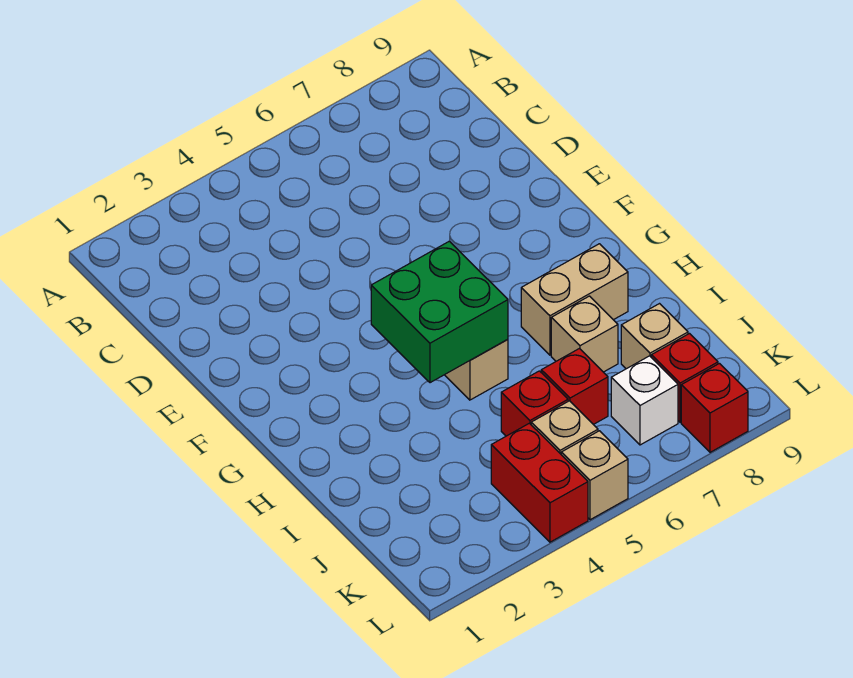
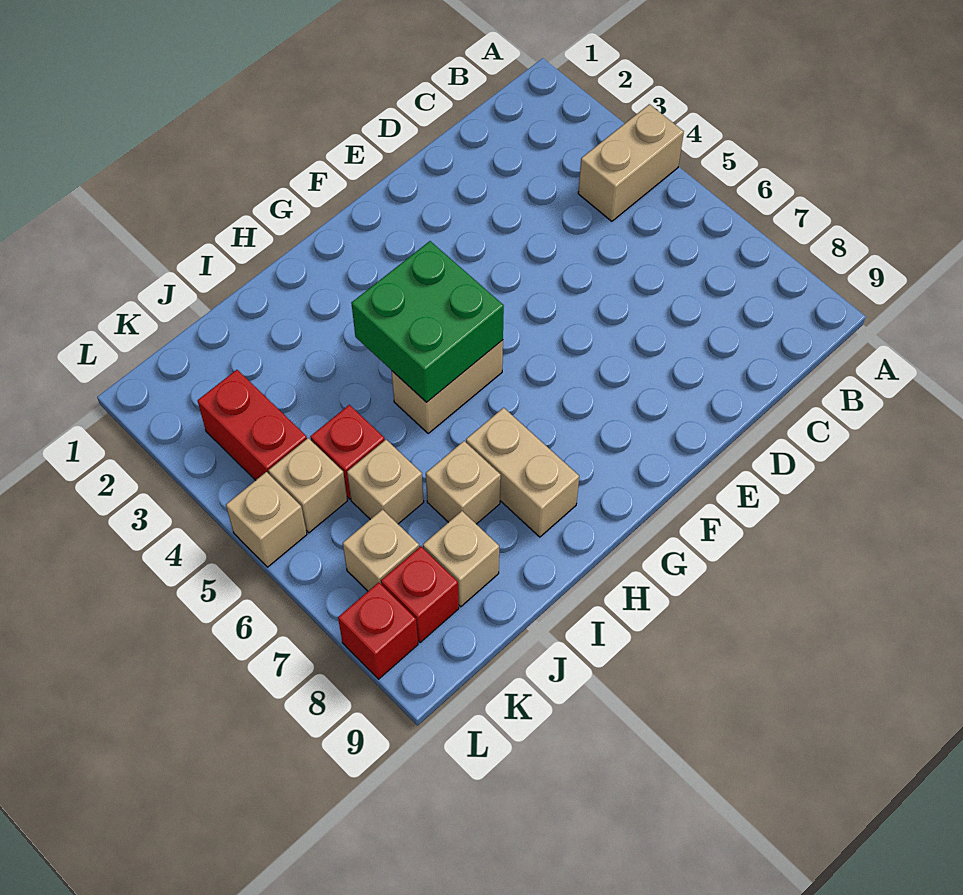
none -> tan brick A4:B4 level 1
red brick J6 level 1 -> tan brick J6 level 1
red brick K4:L4 level 1 -> red brick K3:K4 level 1
white brick K7 level 1 -> tan brick K7 level 1

